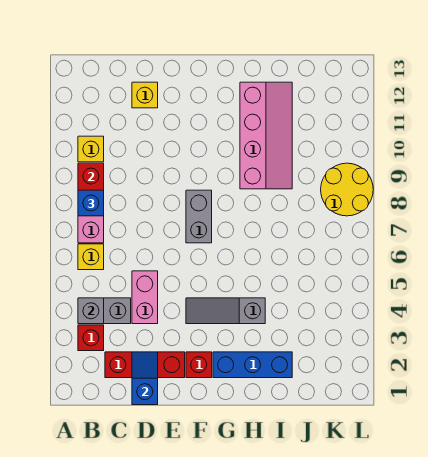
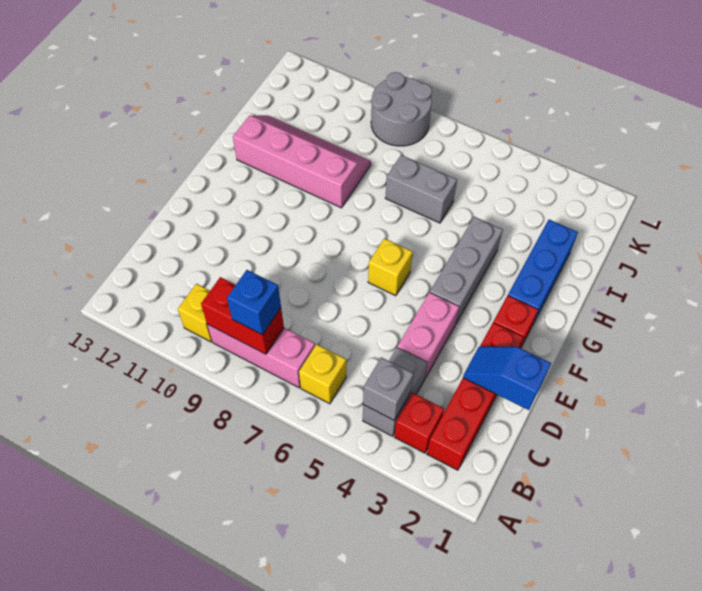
red brick C2:E2 level 1 -> red brick B2:E2 level 1
pink brick D4:D5 level 1 -> pink brick D4:E4 level 1
yellow brick D12 level 1 -> yellow brick F6 level 1
grey slope F4:H4 level 1 top H -> grey brick F4:H4 level 1
grey brick F7:F8 level 1 -> grey brick I6:I7 level 1
yellow round brick K8:L9 level 1 -> grey round brick K8:L9 level 1

